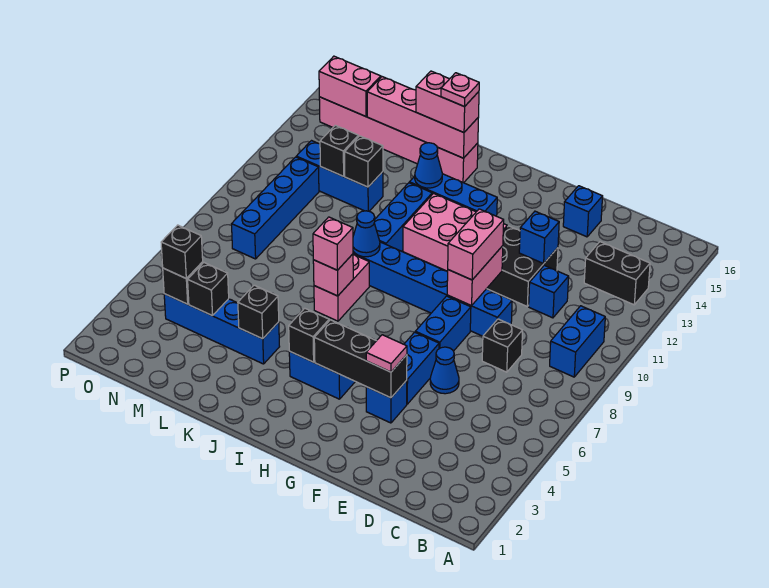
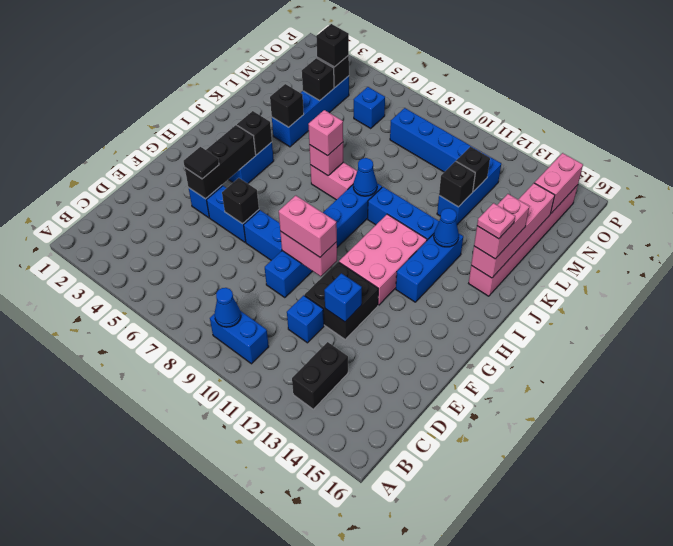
black brick D8 level 1 -> black brick F6 level 2
blue cone E6 level 1 -> blue cone B9 level 2
blue brick E15 level 1 -> blue brick N6 level 1
pink tile F4 level 3 -> black tile F4 level 3

